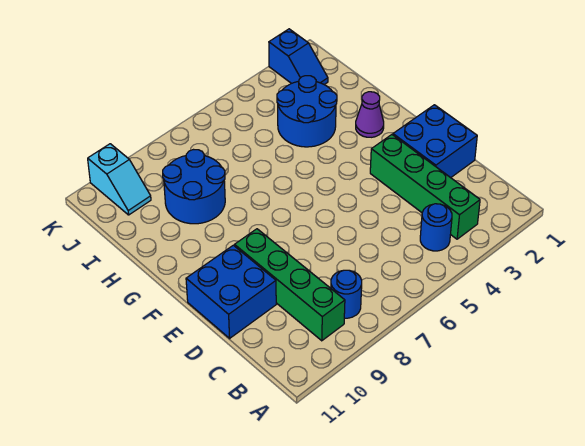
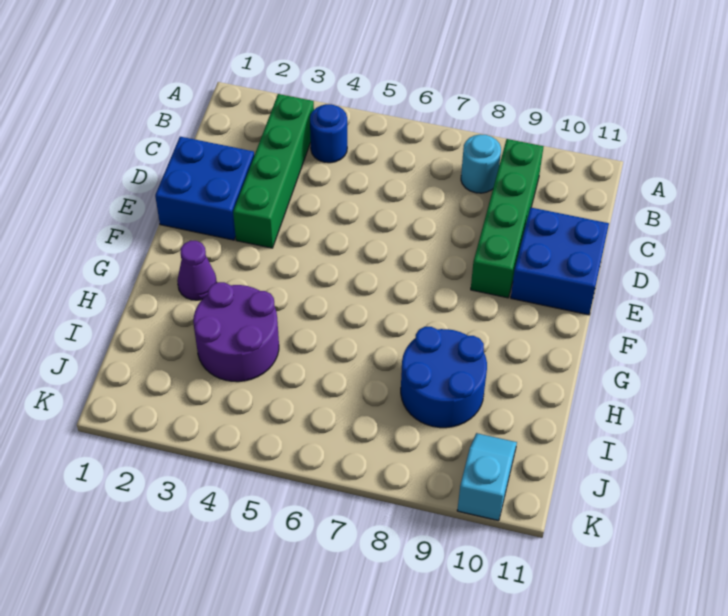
blue round brick B8 level 1 -> cyan round brick B8 level 1
blue round brick H3:I4 level 1 -> purple round brick H3:I4 level 1
blue slope J2:K2 level 1 top K -> none

